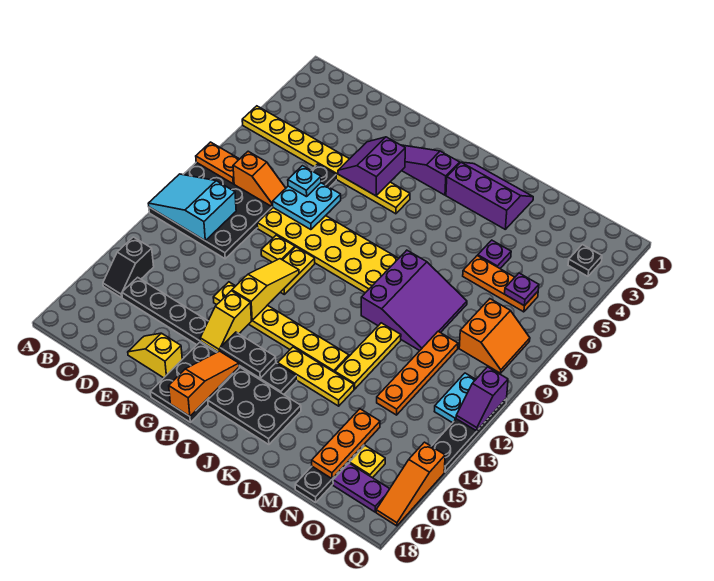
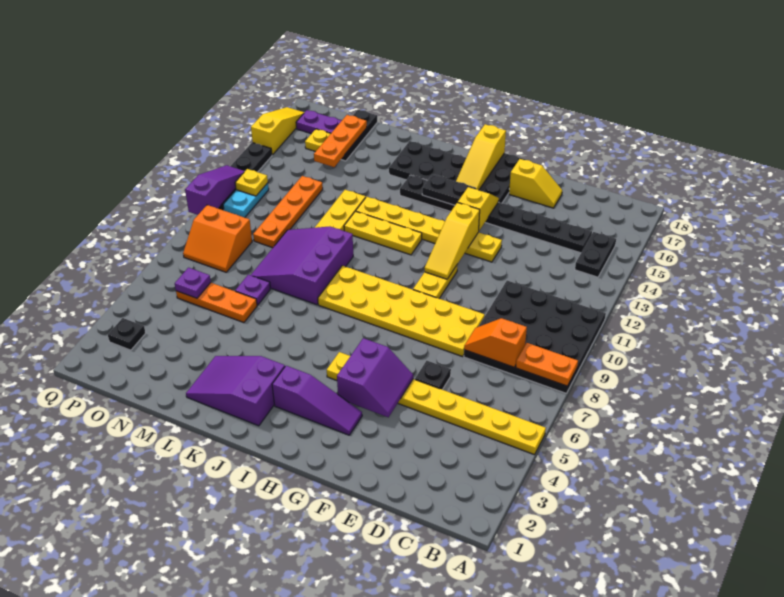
cyan slope A10:C11 level 2 top C -> none
black slope B14:B15 level 1 top 14 -> black plate B14:B15 level 1
cyan plate E7:F8 level 2 -> none
cyan plate E7 level 3 -> none
yellow plate F10 level 1 -> yellow plate P12 level 2
orange slope H16:H18 level 2 top 18 -> yellow slope H16:H18 level 2 top 18
purple slope J2:L3 level 1 top 3 -> purple slope J2:L3 level 1 top J
yellow plate J14:L14 level 1 -> yellow plate I12:K12 level 1
purple plate M5 level 1 -> purple plate M7 level 1
orange slope O8:P9 level 1 top O -> orange slope O8:P9 level 1 top 9
purple slope Q11:Q12 level 2 top 11 -> purple slope Q10:Q12 level 2 top 10
orange slope Q15:Q17 level 1 top 15 -> yellow slope Q15:Q17 level 1 top 15

